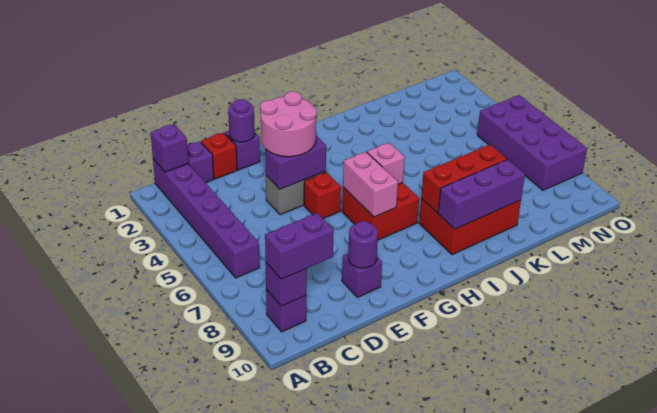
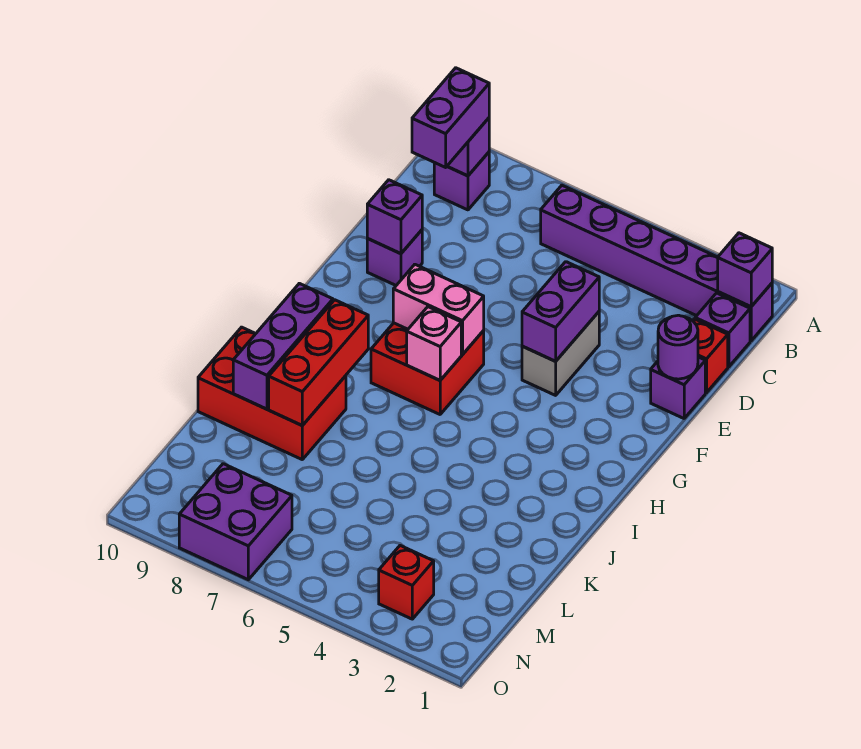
pink round brick E3:F4 level 3 -> none
purple round brick E9 level 2 -> purple brick E9 level 2
red brick F5 level 1 -> red brick N3 level 1
red brick I8:K9 level 1 -> red brick J8:K10 level 1
purple brick N5:O8 level 1 -> purple brick N7:O8 level 1

